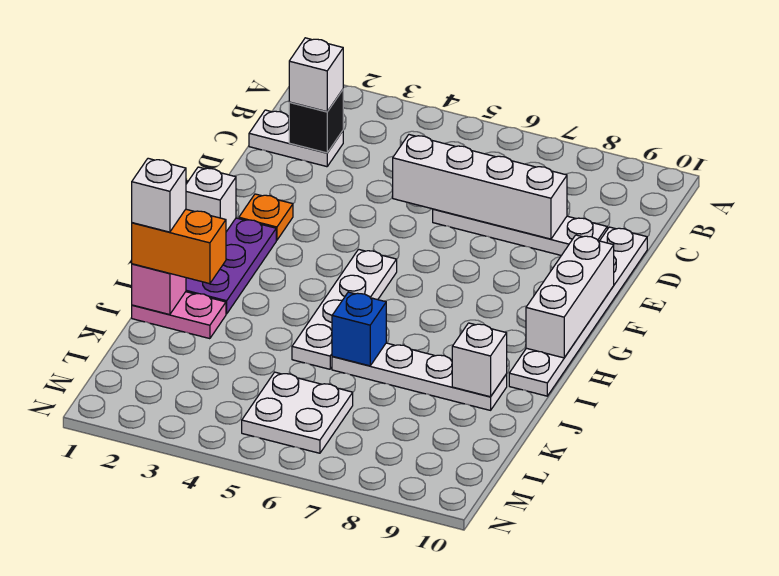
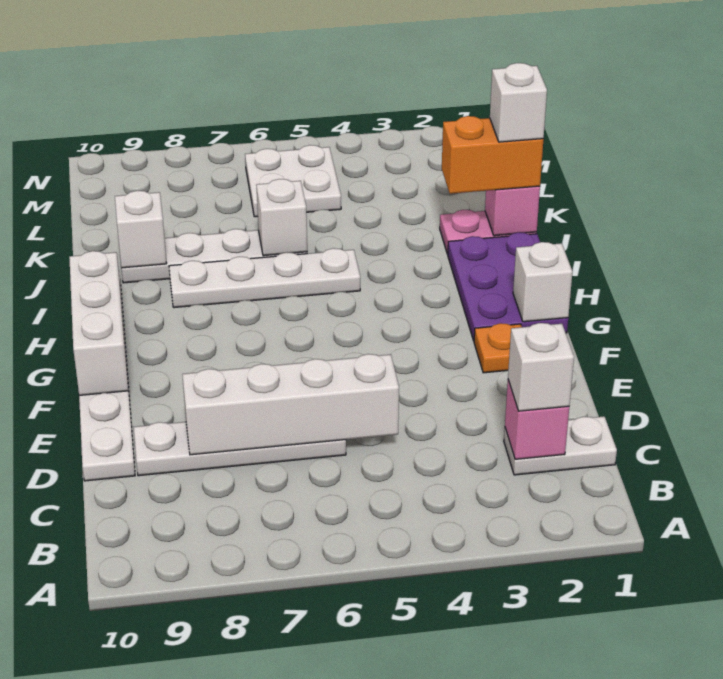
black brick C2 level 2 -> pink brick C2 level 2
white plate G5:J5 level 1 -> white plate I5:I8 level 1
blue brick J6 level 2 -> white brick J6 level 2

